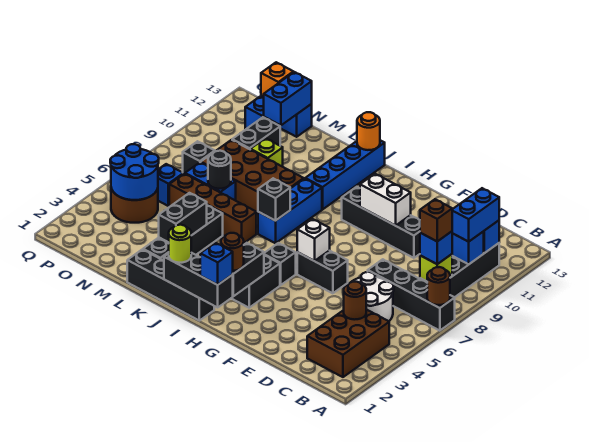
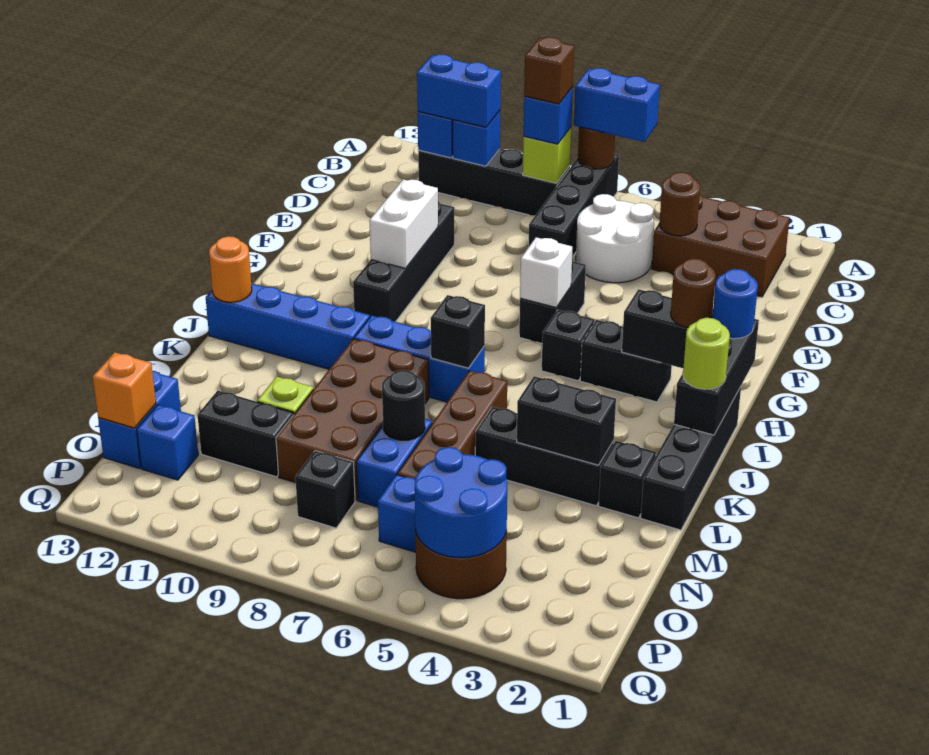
blue brick H1 level 3 -> blue round brick H1 level 3
blue brick N12:N13 level 2 -> blue brick A6:A7 level 3

